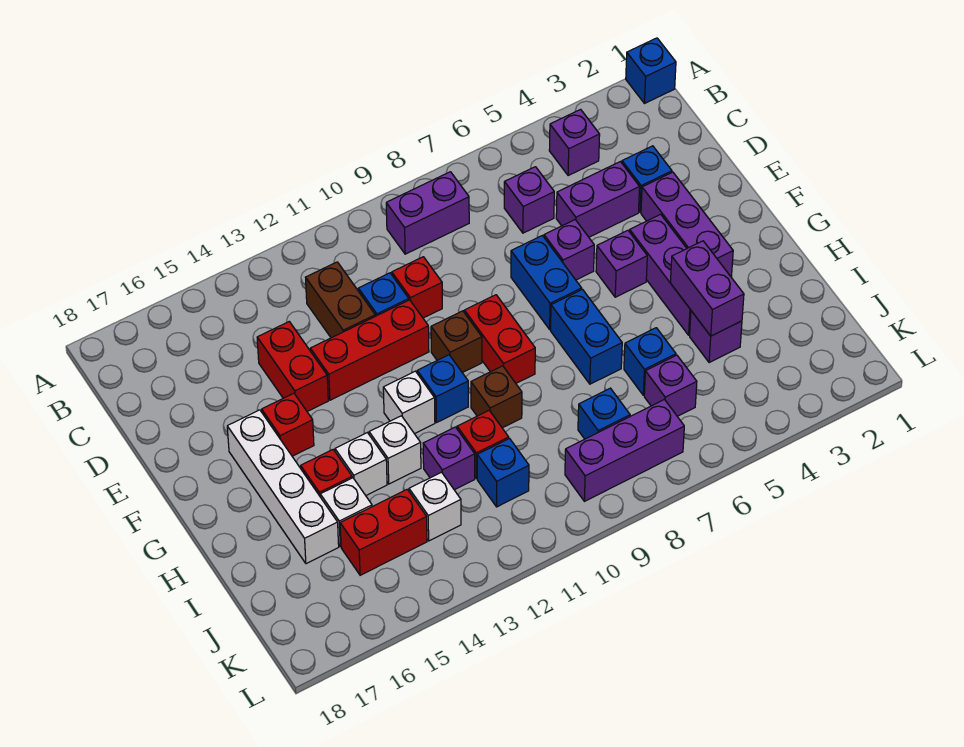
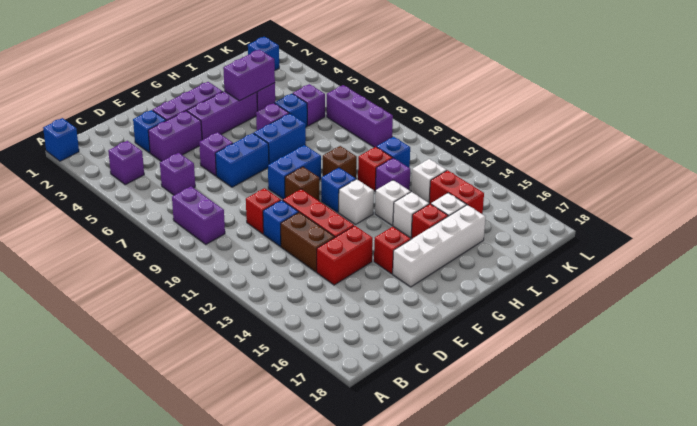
brown brick C12:D12 level 1 -> brown brick D12:D13 level 1
purple brick D4:D5 level 1 -> purple brick D4:E4 level 1
purple brick F5 level 1 -> purple brick H6 level 1
red brick F9:G9 level 1 -> blue brick F9:G9 level 1
blue brick J8 level 1 -> blue brick K2 level 1

